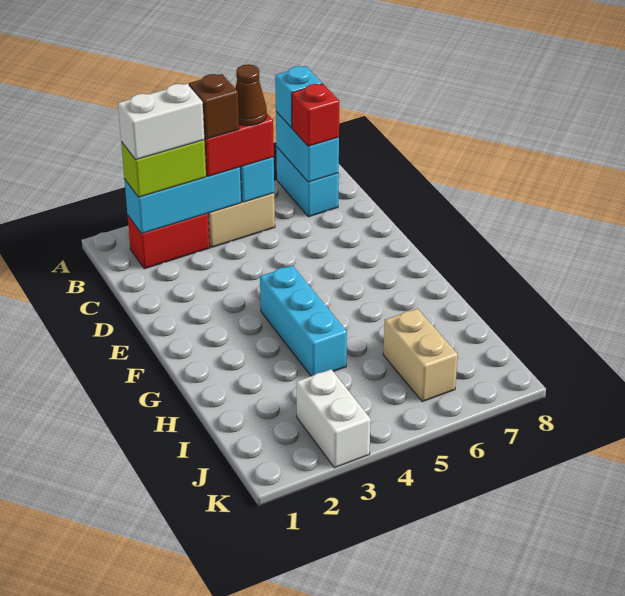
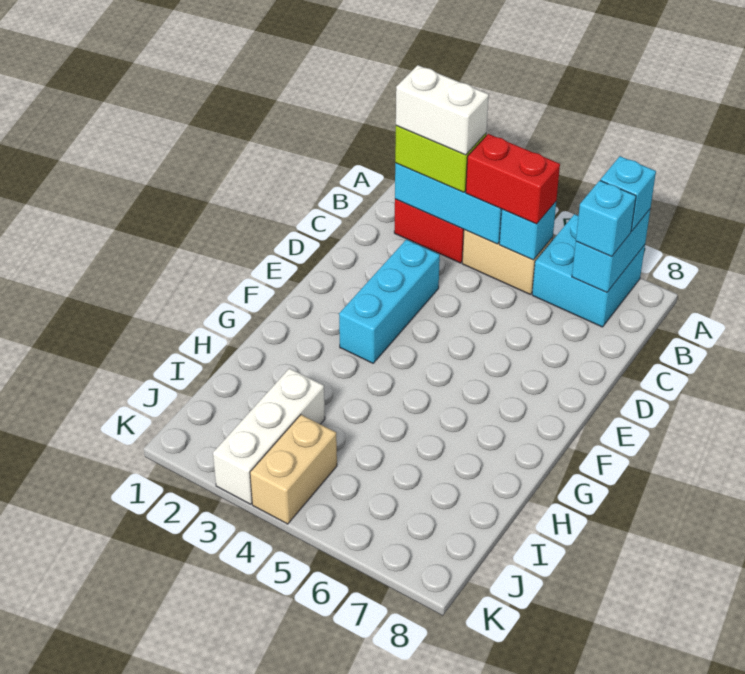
cyan brick A7:B7 level 1 -> cyan brick A6:B7 level 1
brown brick B4 level 4 -> none
brown cone B5 level 4 -> none
red brick B7 level 3 -> cyan brick B7 level 3
cyan brick F4:H4 level 1 -> cyan brick D3:F3 level 1
tan brick I6:J6 level 1 -> tan brick J4:K4 level 1
white brick J3:K3 level 1 -> white brick I3:K3 level 1

